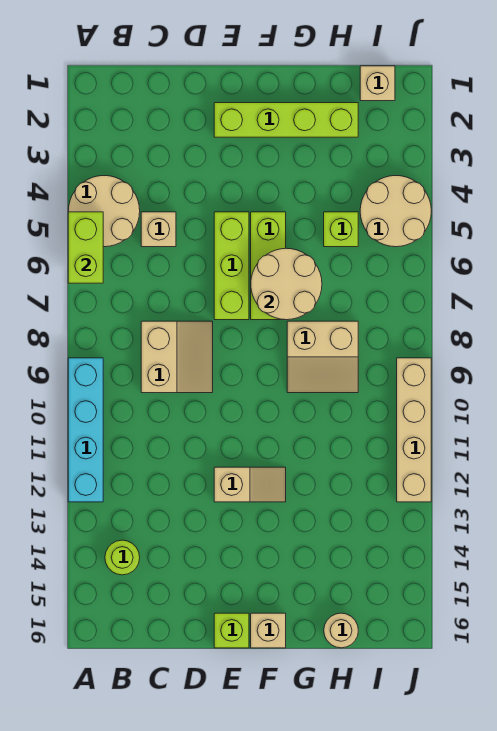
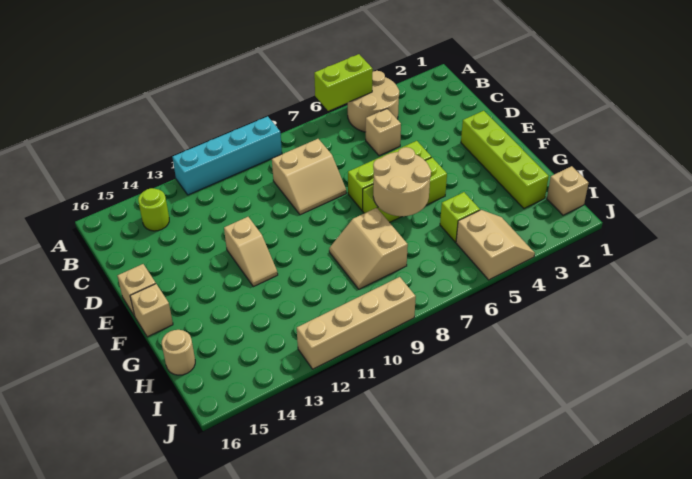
lime brick E16 level 1 -> tan brick E16 level 1
tan round brick I4:J5 level 1 -> tan slope I4:J5 level 1 top 5

